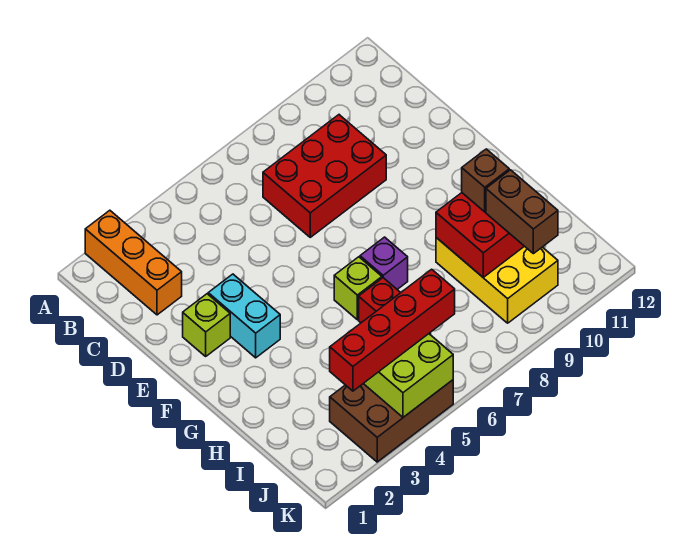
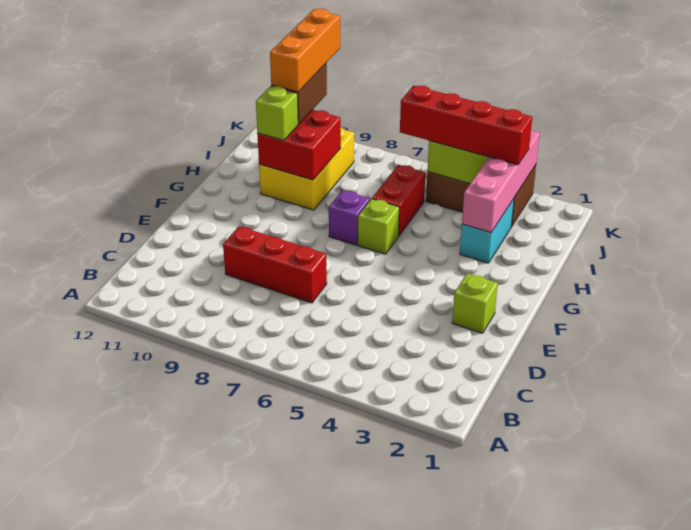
orange brick A2:C2 level 1 -> orange brick I10:K10 level 4
red brick C7:D9 level 1 -> red brick D7:D9 level 1
cyan brick E3:F3 level 1 -> cyan brick H3:I3 level 1
none -> pink brick H3:K3 level 2
brown brick H10 level 3 -> lime brick H10 level 3

